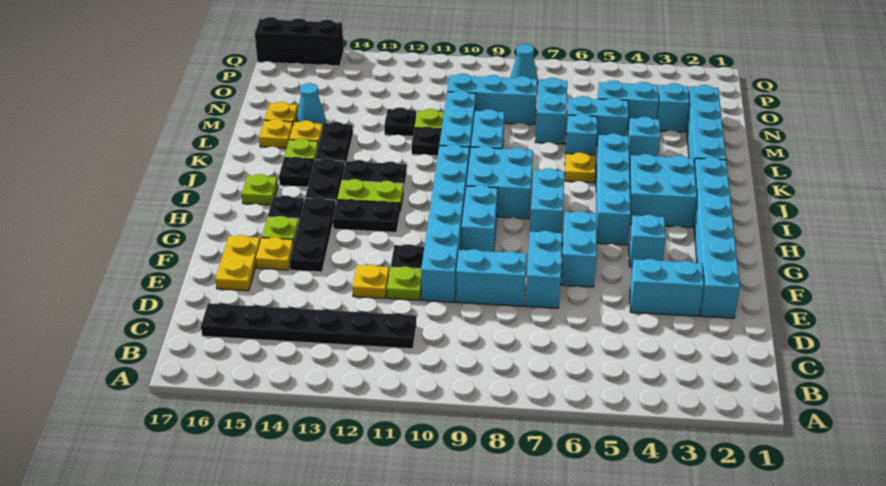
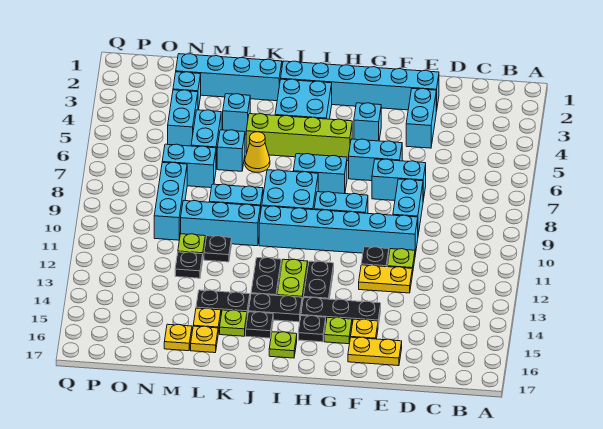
black plate C11:C16 level 1 -> none
yellow plate E12 level 1 -> yellow plate E12:F12 level 1
cyan brick H5:K5 level 1 -> lime brick H5:K5 level 1
yellow plate K6 level 1 -> yellow cone K6 level 1
cyan cone M15 level 1 -> none
cyan cone P8 level 1 -> none
black brick Q15:Q17 level 1 -> none

